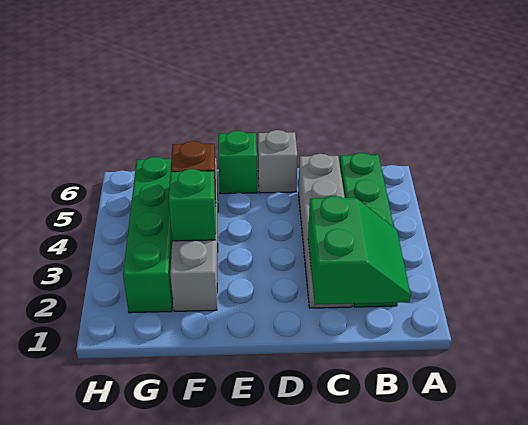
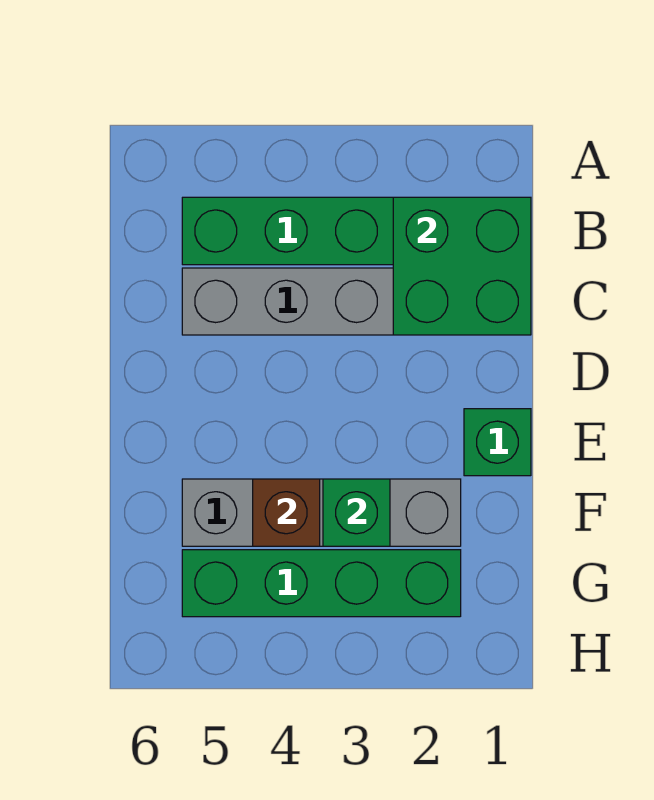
green slope B1:C2 level 2 top C -> green brick B1:C2 level 2
grey brick D6 level 1 -> none
green brick E6 level 1 -> green brick E1 level 1

